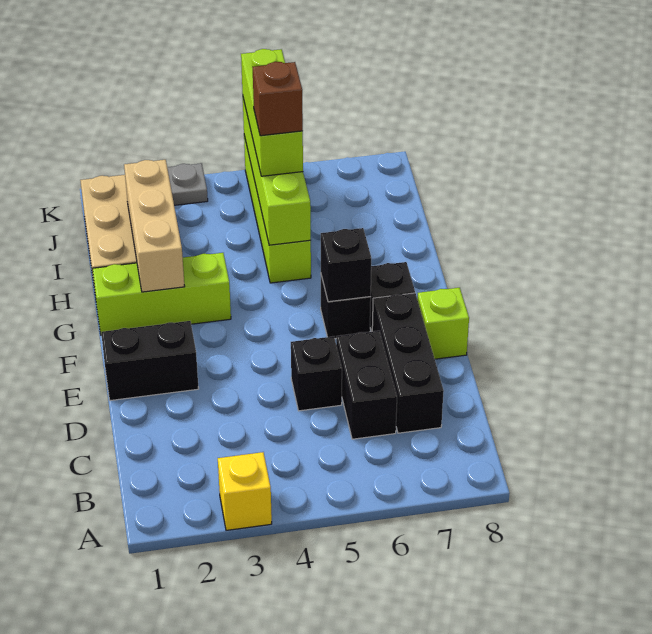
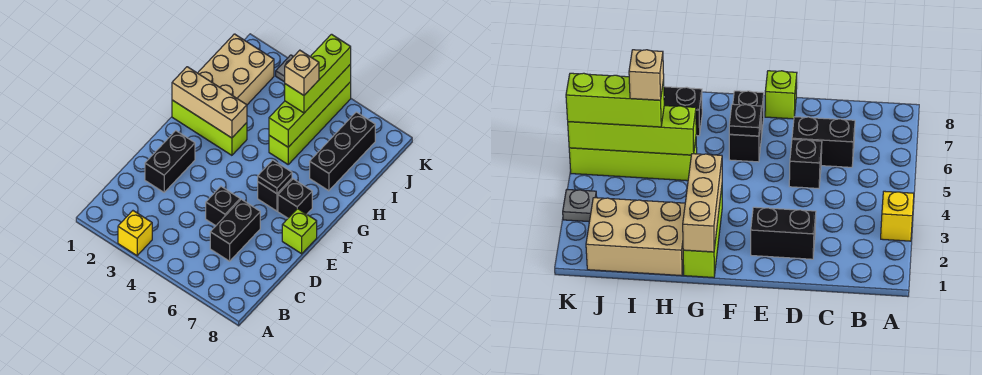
black brick C7:E7 level 1 -> black brick H7:J7 level 1
black brick E1:E2 level 1 -> black brick D2:E2 level 1
black brick F6 level 2 -> black plate F6 level 2
tan brick G2:I2 level 2 -> tan brick G1:G3 level 2
brown brick I5 level 4 -> tan brick I5 level 4

